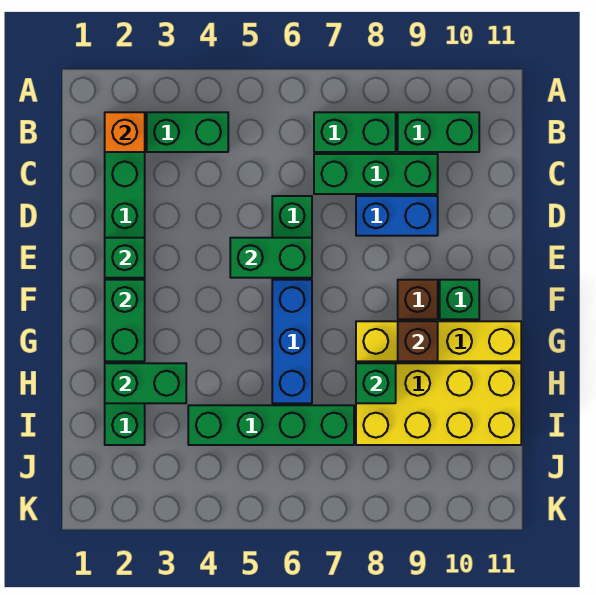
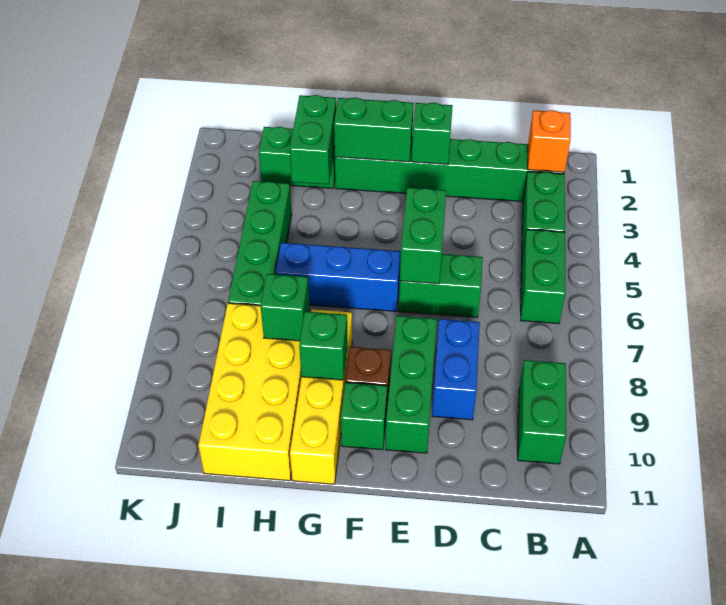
green brick B7:B8 level 1 -> green brick B5:B6 level 1
green brick C7:C9 level 1 -> green brick E8:E10 level 1
brown brick G9 level 2 -> green brick G9 level 2

